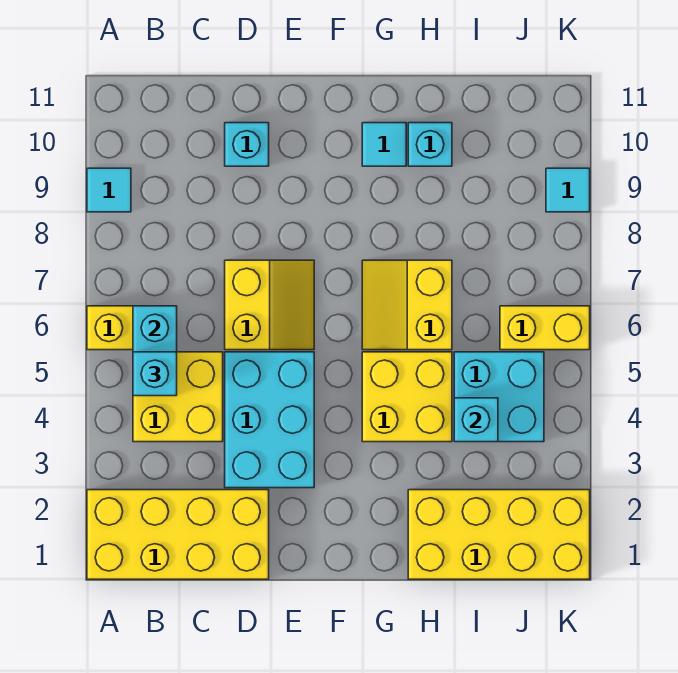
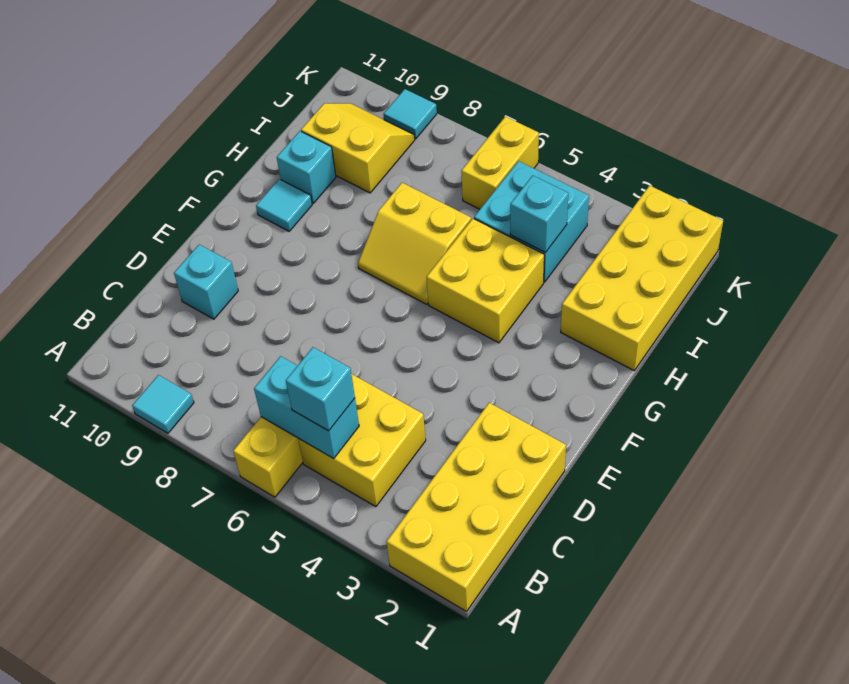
cyan brick D3:E5 level 1 -> none
yellow slope D6:E7 level 1 top D -> yellow slope I9:J10 level 1 top I

